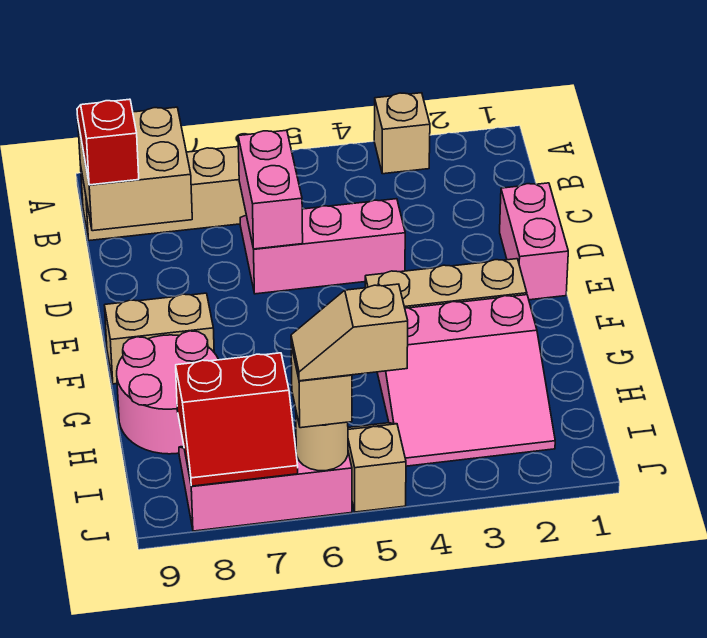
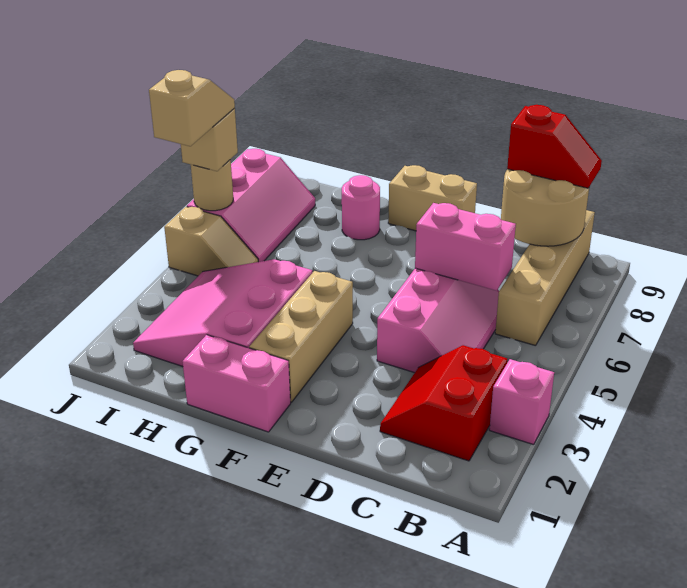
tan brick A3 level 1 -> pink brick A3 level 1
tan brick B8:C9 level 2 -> tan round brick B8:C9 level 2
pink brick D1:E1 level 1 -> pink brick F1:G1 level 1
tan brick F8:F9 level 1 -> tan brick E9:F9 level 1
pink round brick G8:H9 level 1 -> pink round brick G8 level 1
red slope I7:J8 level 2 top I -> red slope B2:C3 level 1 top B

